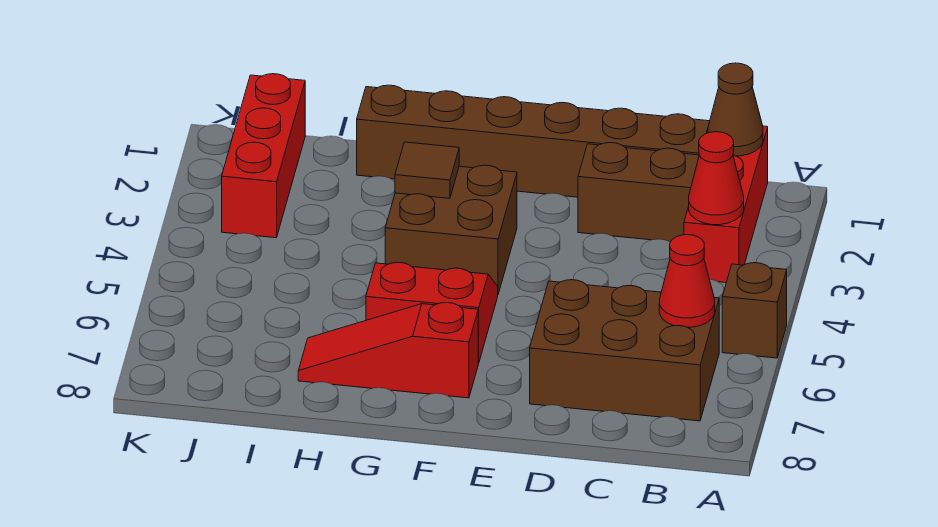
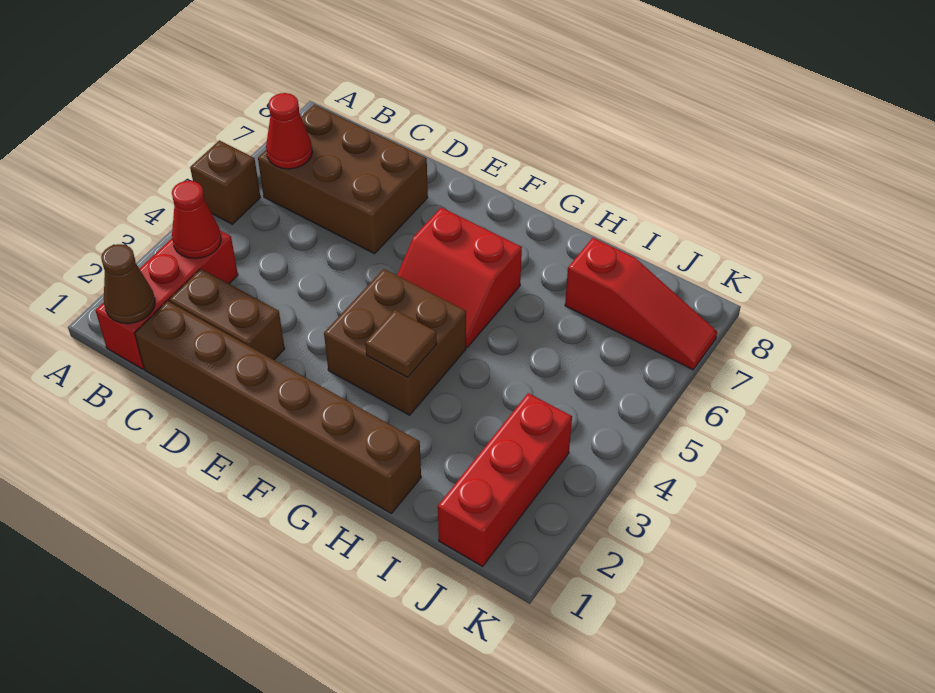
red slope F7:H7 level 1 top F -> red slope I7:K7 level 1 top I

